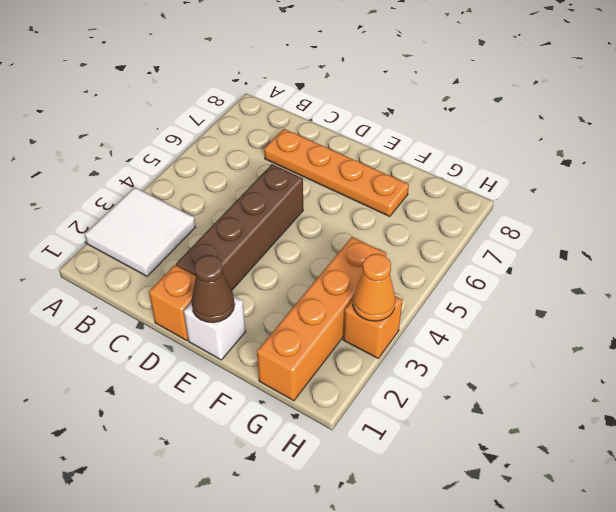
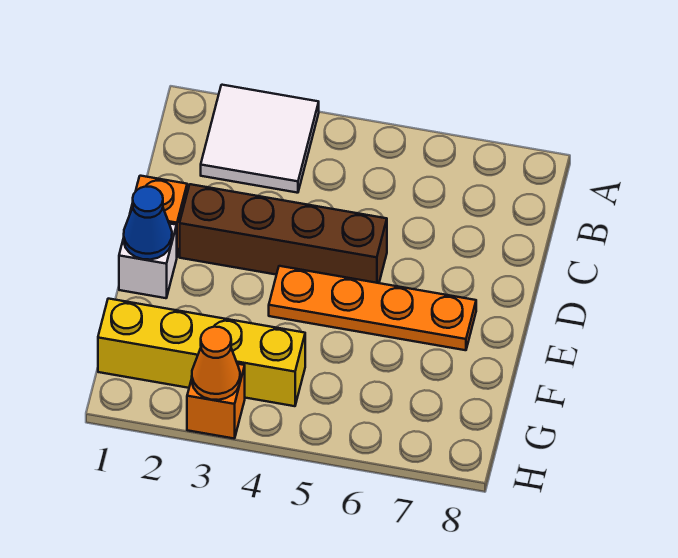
orange plate C7:F7 level 1 -> orange plate E4:E7 level 1
brown cone E1 level 2 -> blue cone E1 level 2
orange brick G1:G4 level 1 -> yellow brick G1:G4 level 1

